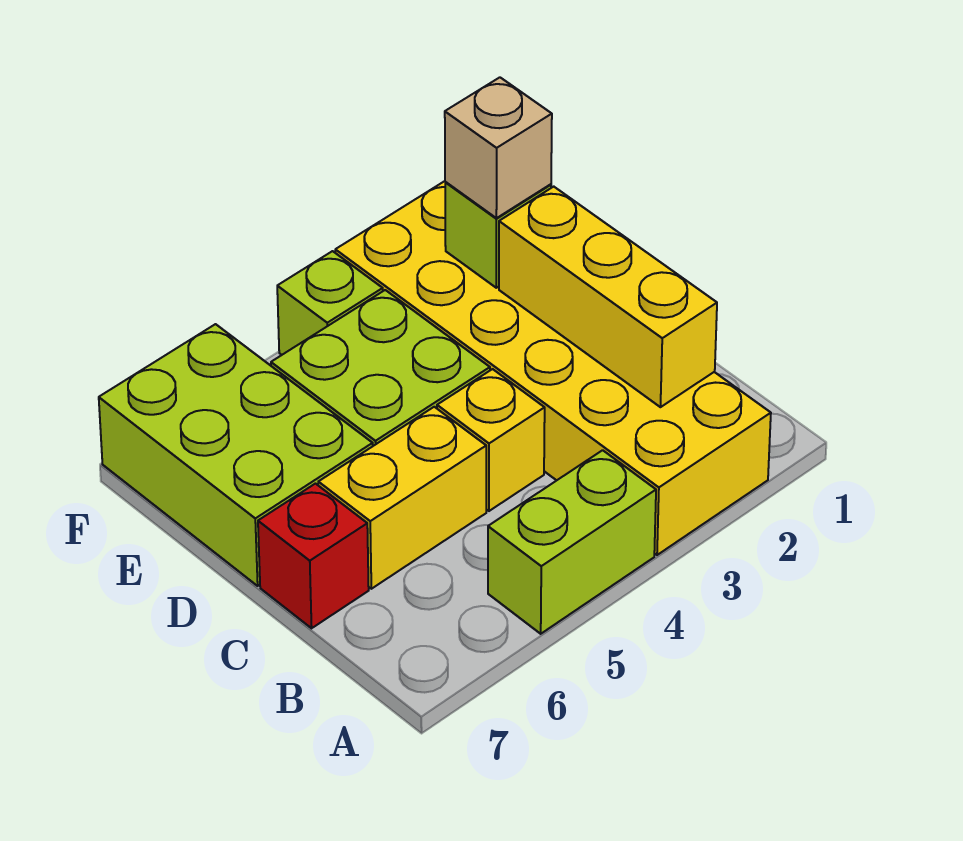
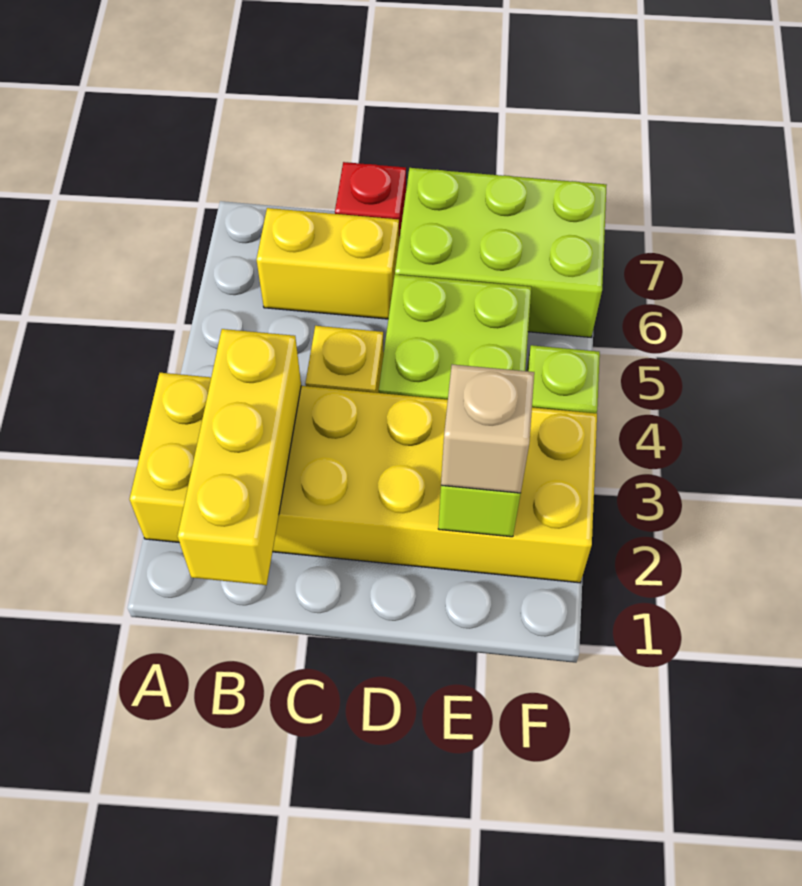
lime brick A4:A5 level 1 -> none
yellow brick B2:D2 level 2 -> yellow brick B1:B3 level 2
yellow brick C5:C6 level 1 -> yellow brick B6:C6 level 1

